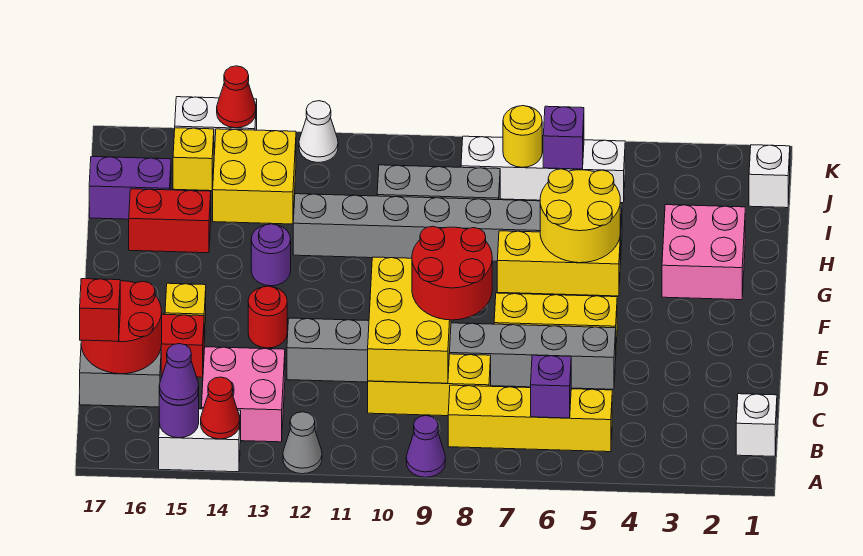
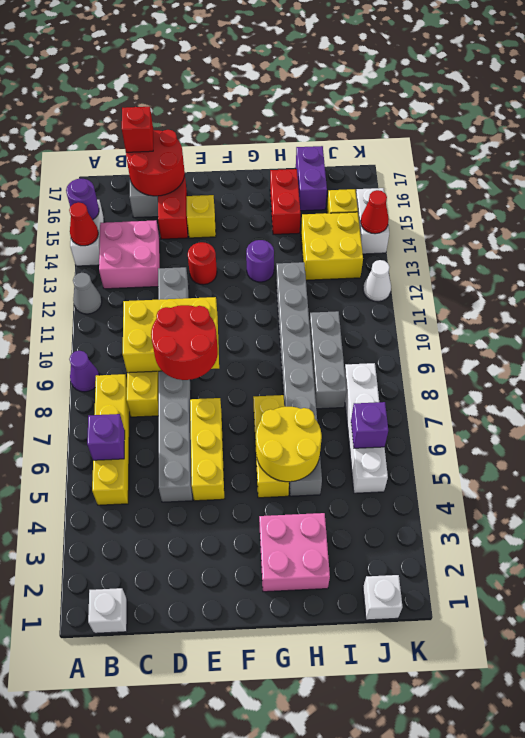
purple cone A15 level 3 -> none
yellow round brick J7 level 2 -> none

